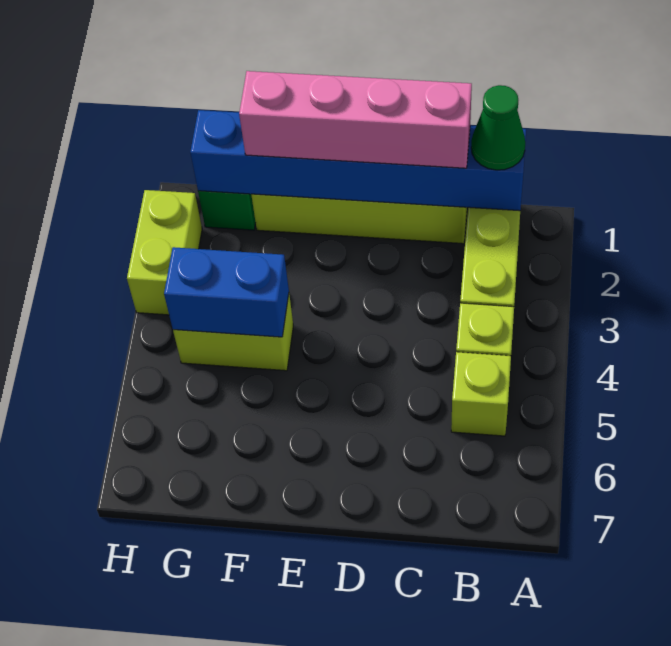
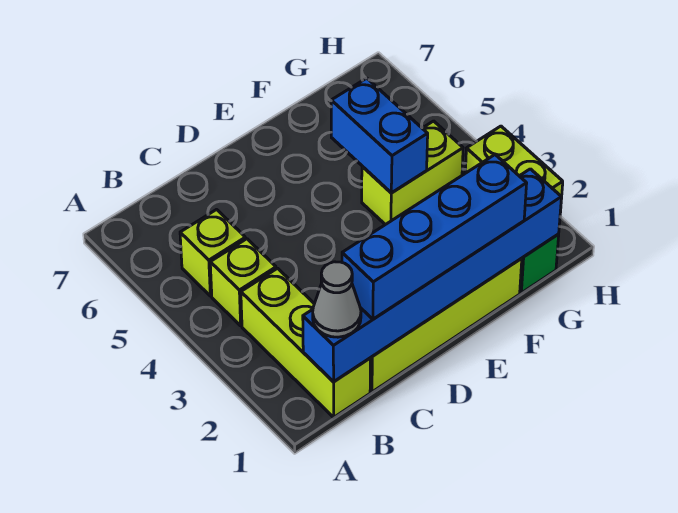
green cone B1 level 3 -> grey cone B1 level 3
pink brick C1:F1 level 3 -> blue brick C1:F1 level 3
blue brick F4:G4 level 2 -> blue brick F4:F5 level 2

